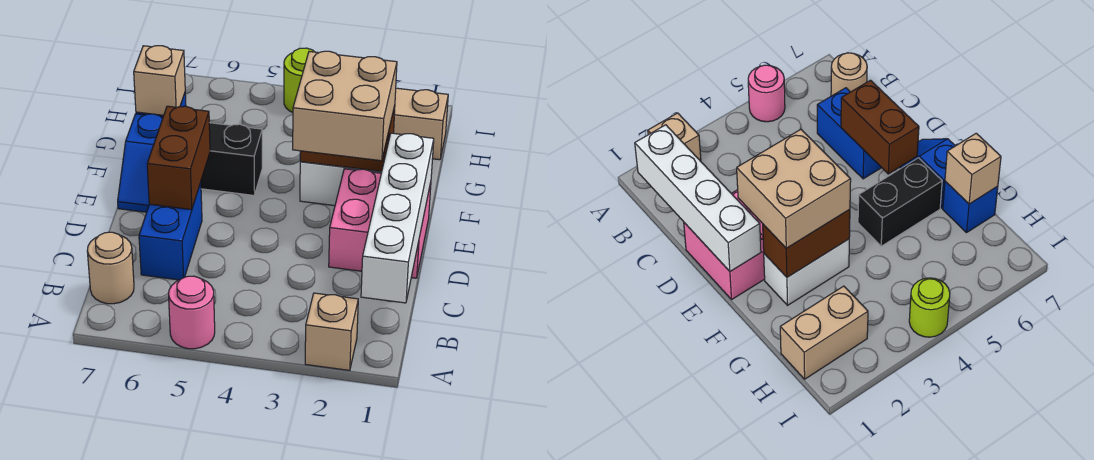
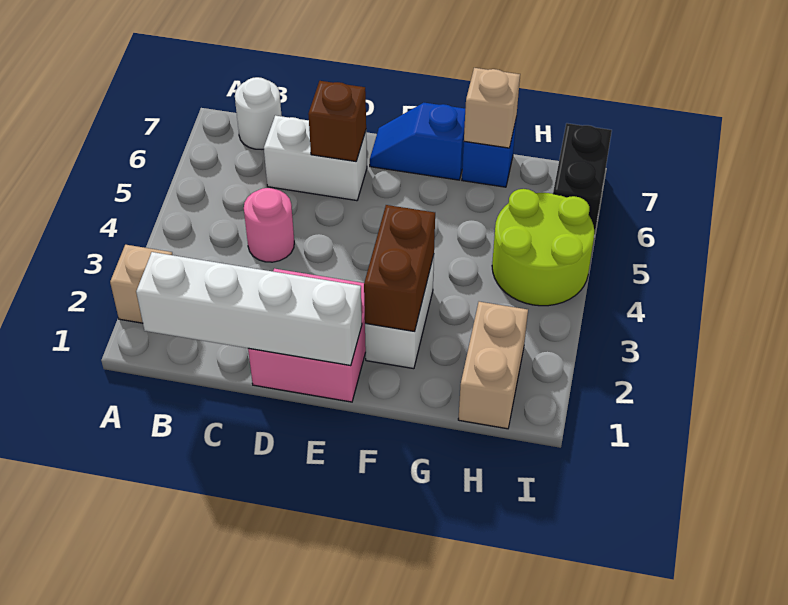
pink round brick A5 level 1 -> pink round brick C4 level 1
tan round brick B7 level 1 -> white round brick B7 level 1
blue brick C6:D6 level 1 -> white brick C6:D6 level 1
brown brick D6:E6 level 2 -> brown brick D6 level 2
tan brick E2:F3 level 3 -> none
black brick F5:F6 level 1 -> black brick I6:I7 level 1
lime round brick I4 level 1 -> lime round brick H4:I5 level 1

